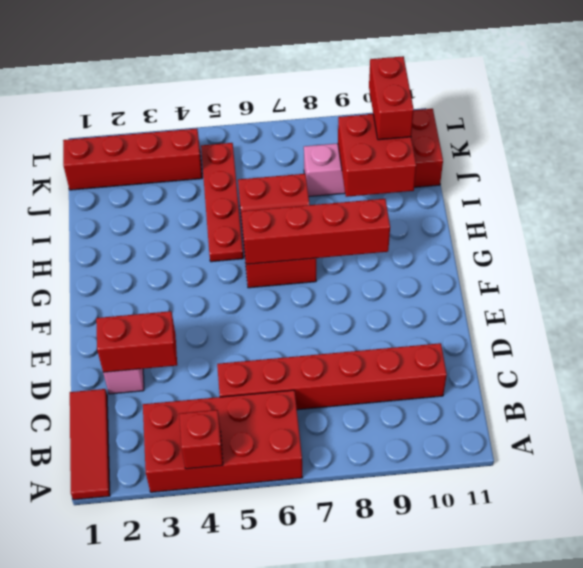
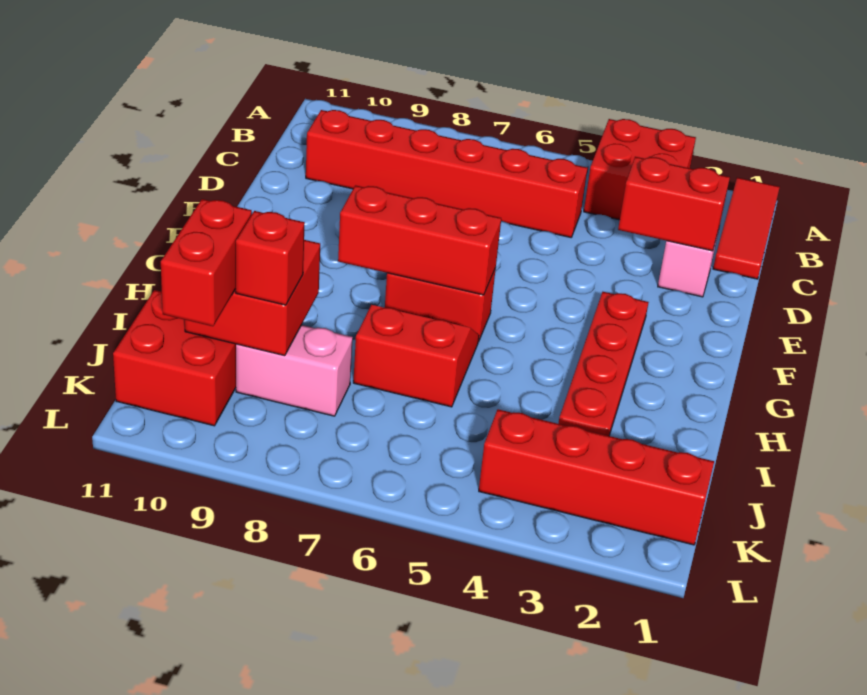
red brick A3:B6 level 1 -> red brick A3:B4 level 1
red brick A4 level 2 -> red brick J9 level 3
red brick G6:G9 level 2 -> red brick G6:G8 level 2
red plate H5:K5 level 1 -> red plate F3:I3 level 1

